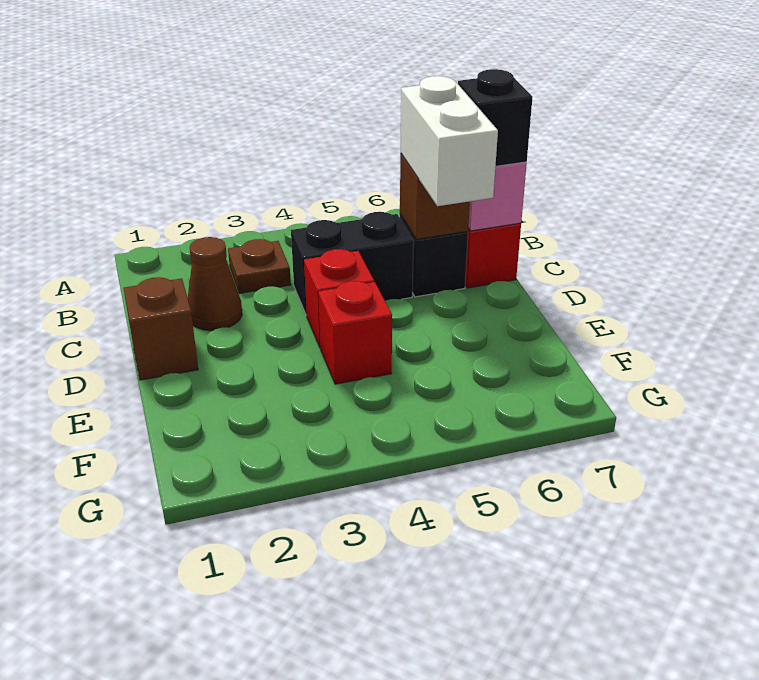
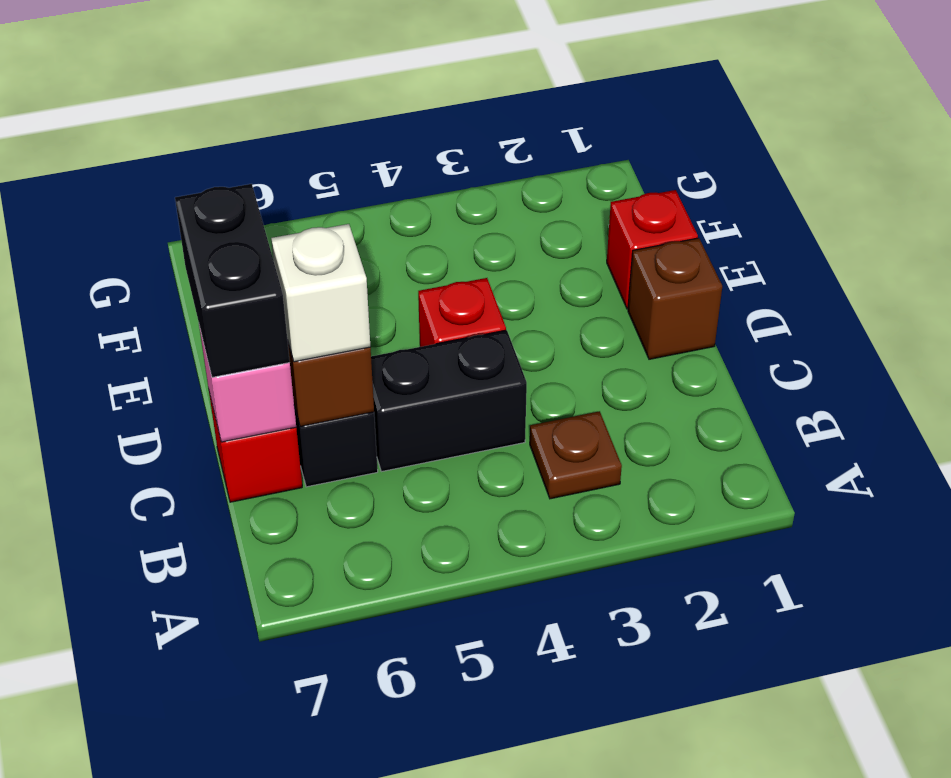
brown cone C2 level 1 -> none
white brick C6:D6 level 3 -> white brick C6 level 3
black brick C7 level 3 -> black brick C7:D7 level 3
red brick E4 level 1 -> red brick E1 level 1

